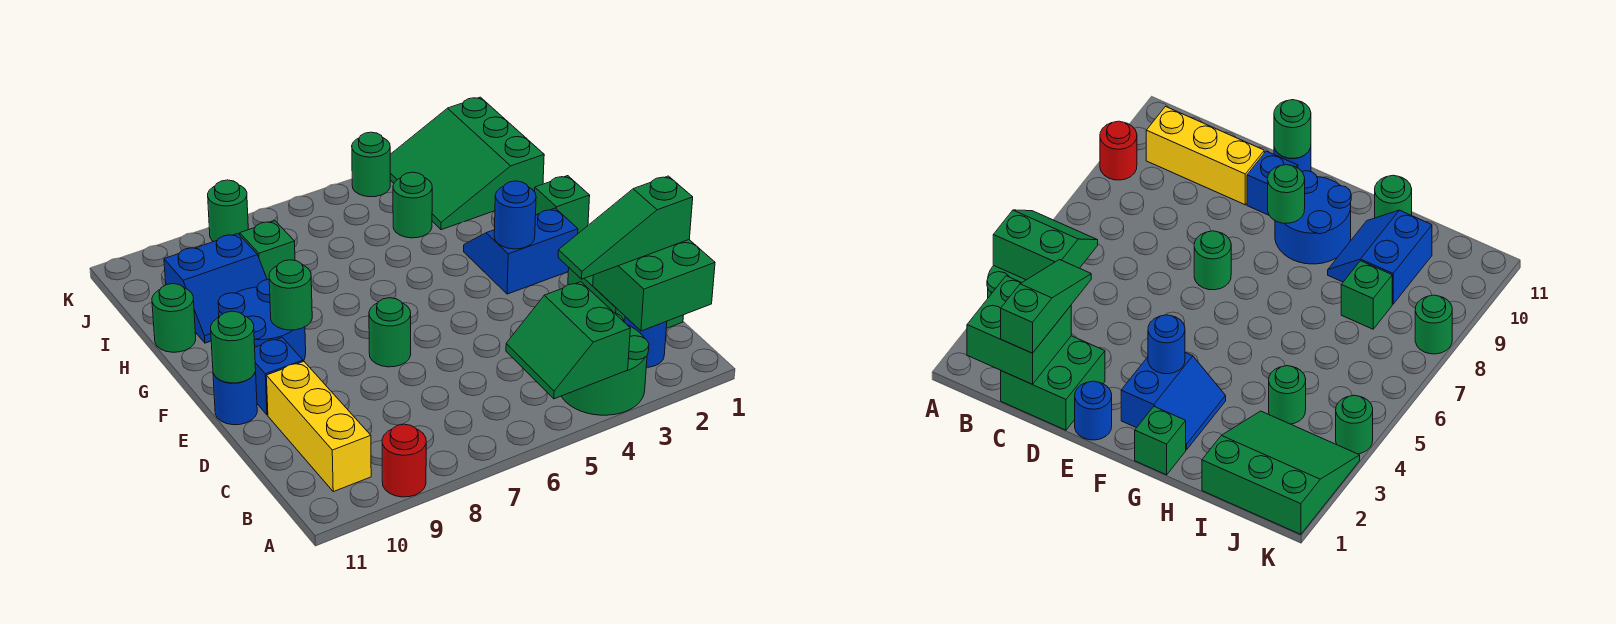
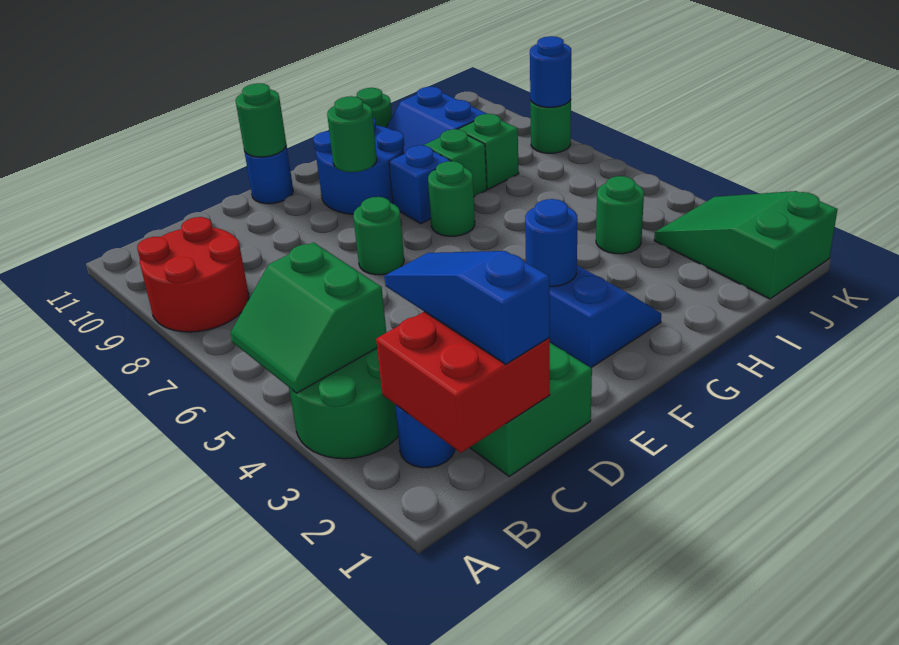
green slope A4:B5 level 2 top 4 -> green slope A4:B5 level 2 top B
red round brick A9 level 1 -> red round brick A8:B9 level 1
green brick B1:C2 level 2 -> red brick B1:C2 level 2
yellow brick B10:D10 level 1 -> none
green slope C1:C3 level 3 top 1 -> blue slope C1:C3 level 3 top 1
blue round brick E1 level 1 -> blue round brick K8 level 2
blue brick E10 level 1 -> blue brick G8 level 1
green brick G1 level 1 -> green brick H8 level 1
green slope I1:K3 level 1 top 1 -> green slope J1:K3 level 1 top 1
green round brick K4 level 1 -> green round brick G7 level 1

